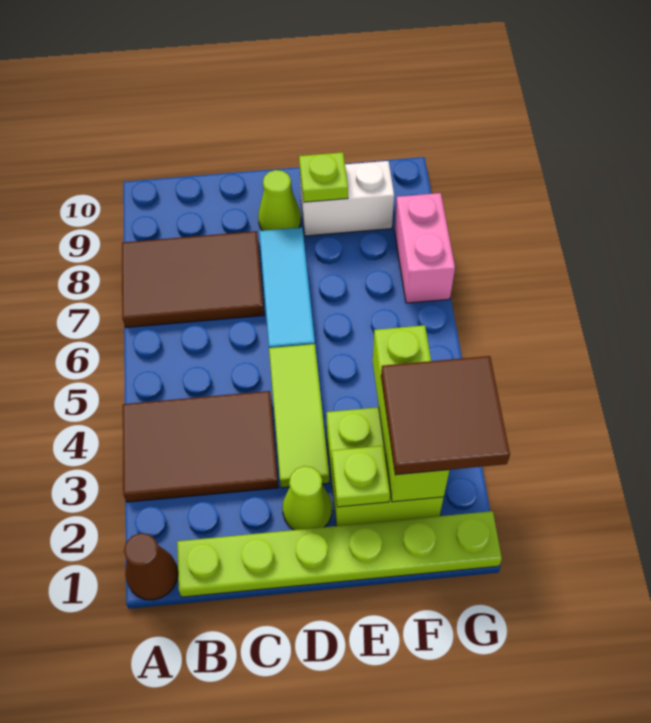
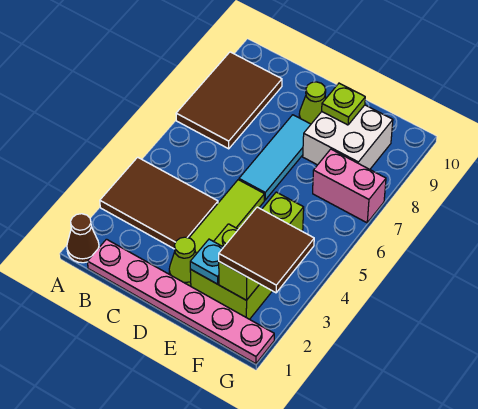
brown tile A7:C8 level 1 -> brown tile A7:B9 level 1
lime plate B1:G1 level 1 -> pink plate B1:G1 level 1
lime plate E2 level 2 -> cyan plate E2 level 2
white brick E9:F9 level 1 -> white brick E8:F9 level 1
pink brick G7:G8 level 1 -> pink brick F7:G7 level 1

